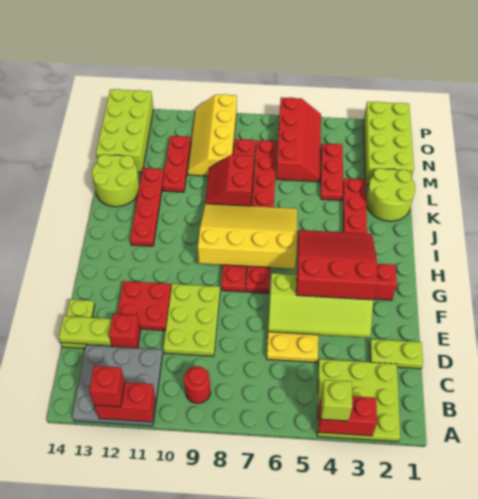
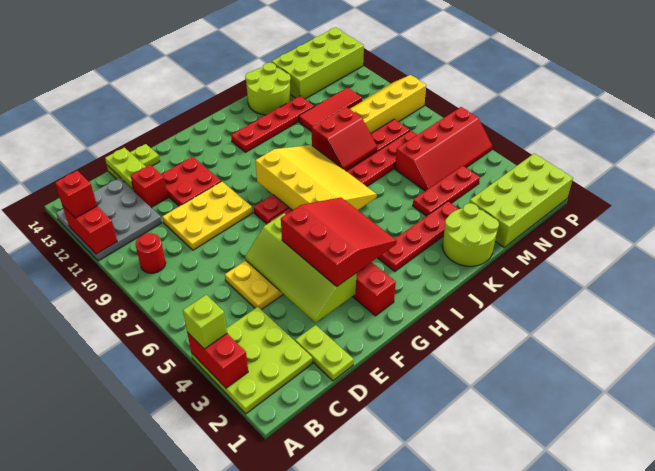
lime plate D9:F10 level 1 -> yellow plate D9:F10 level 1
red slope K8:L9 level 2 top 8 -> red slope K8:L9 level 2 top 9
red plate L11:N11 level 1 -> red tile L11:N11 level 1

